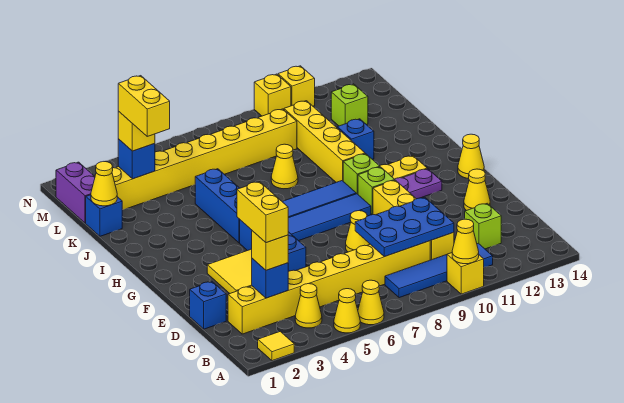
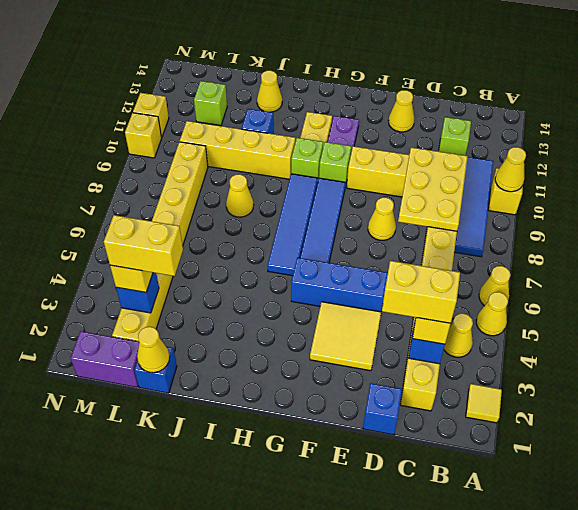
blue plate C8:D10 level 2 -> yellow plate C8:D10 level 2
yellow cone G14 level 1 -> yellow cone J13 level 1
blue brick H5:J5 level 1 -> none

